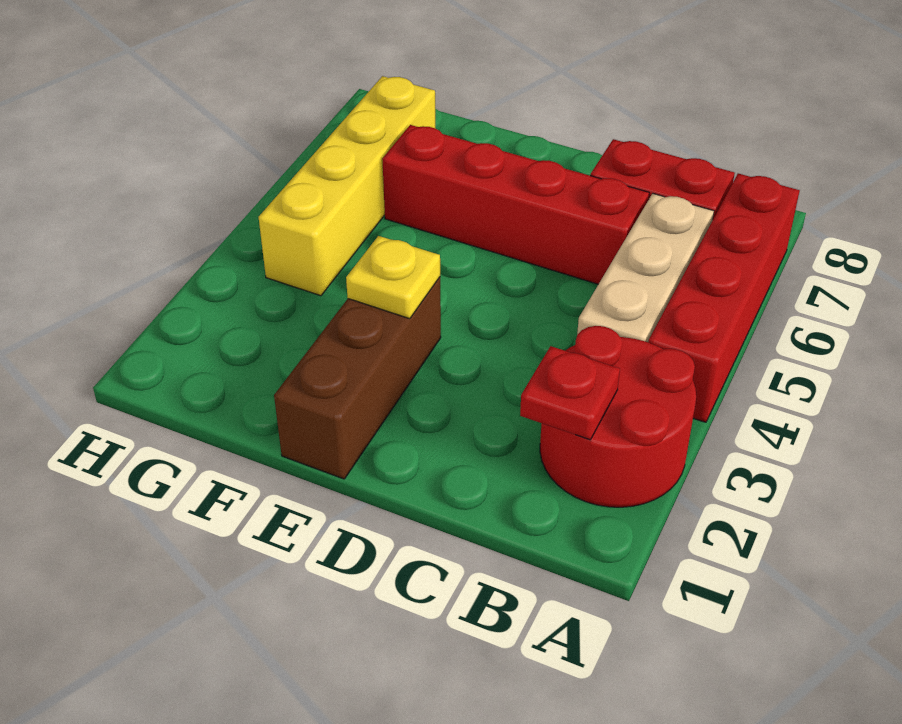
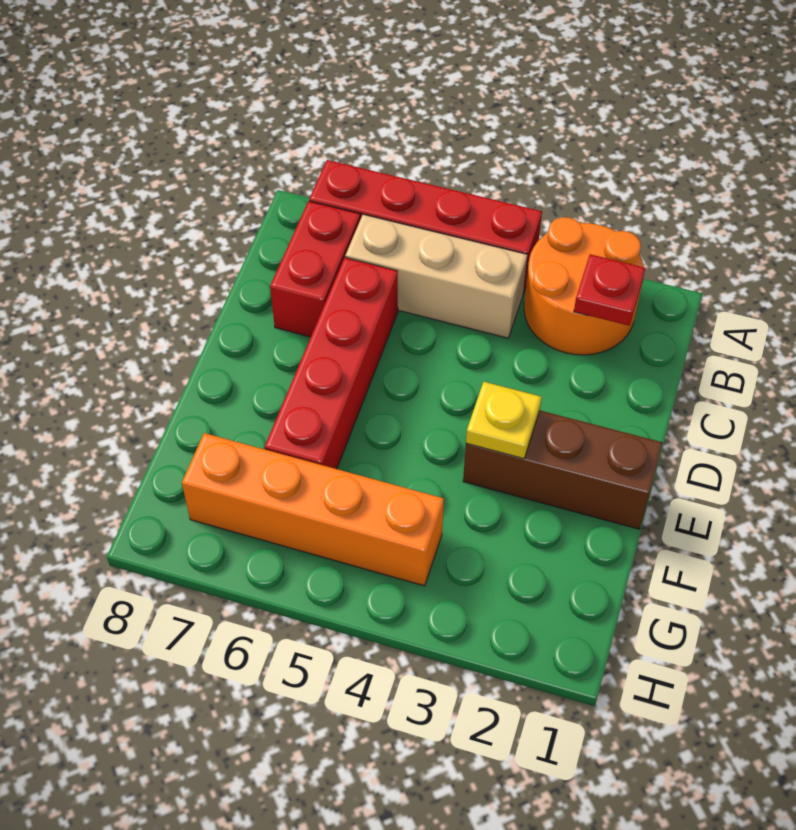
red round brick A2:B3 level 1 -> orange round brick A2:B3 level 1
yellow brick G4:G7 level 1 -> orange brick G4:G7 level 1

